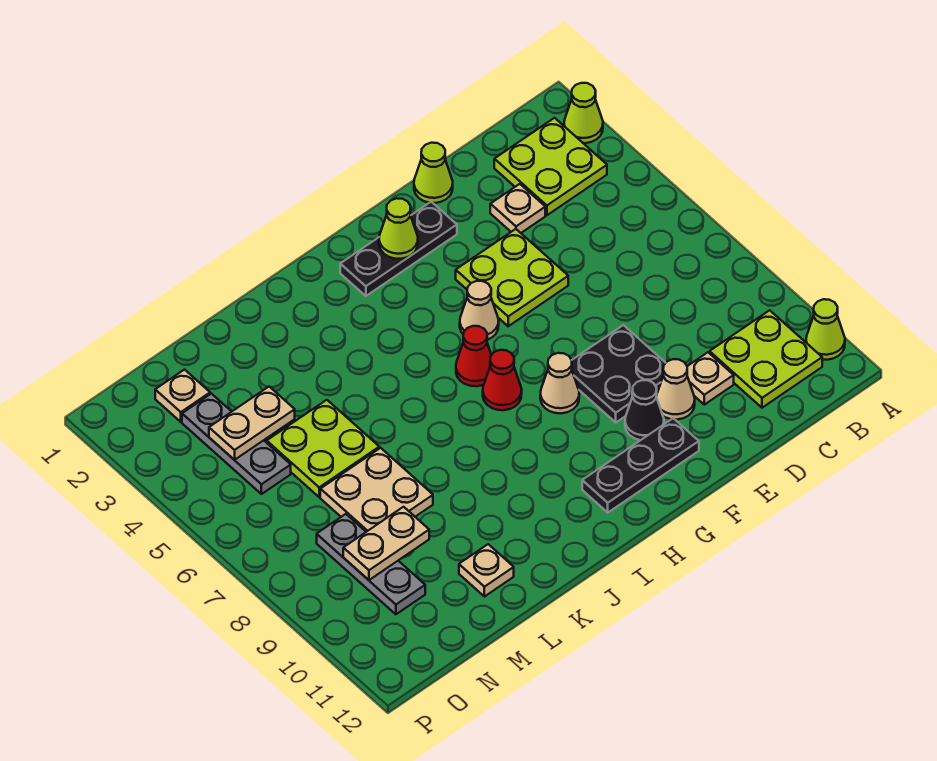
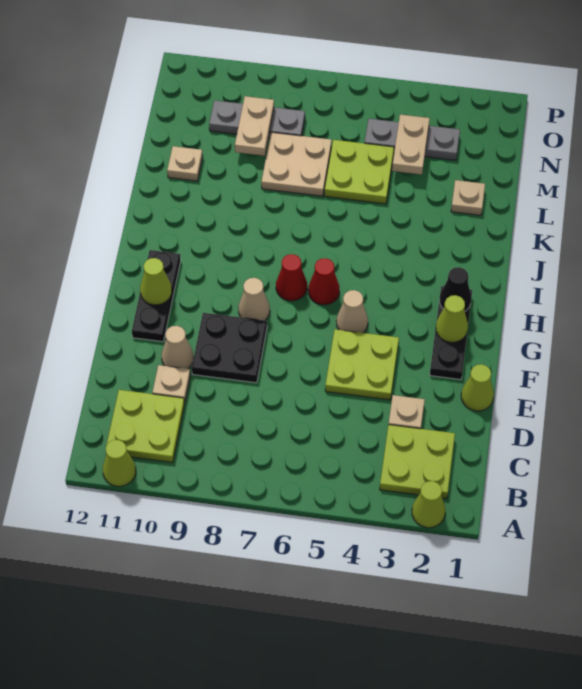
black cone F10 level 1 -> black cone H2 level 2
none -> lime cone G11 level 2
tan plate N2 level 1 -> tan plate L2 level 1

